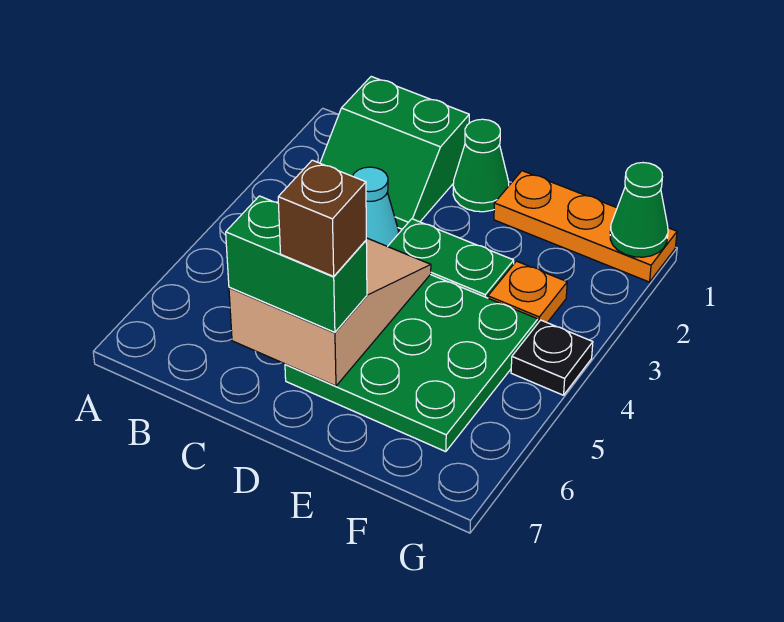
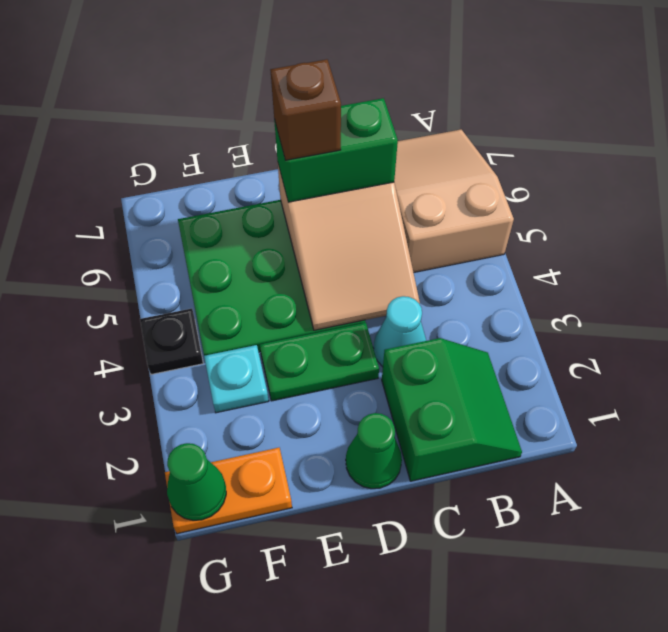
none -> tan slope A5:B7 level 1 top 5
green slope B1:C2 level 1 top 1 -> green slope B1:C2 level 1 top C
orange plate E1:G1 level 1 -> orange plate F1:G1 level 1
orange plate F3 level 1 -> cyan plate F3 level 1

